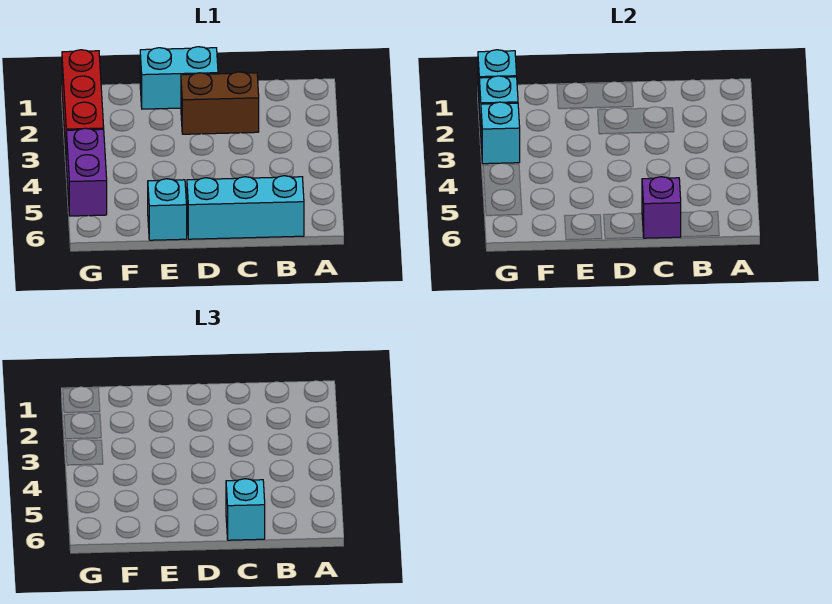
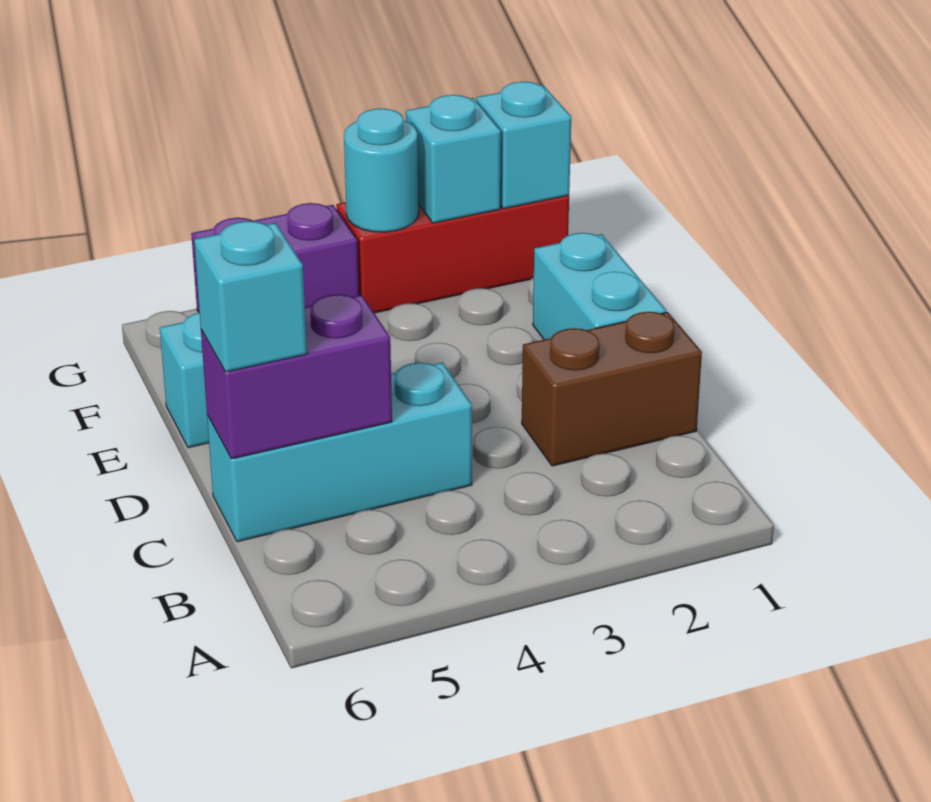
cyan brick B6:D6 level 1 -> cyan brick C4:C6 level 1
brown brick C2:D2 level 1 -> brown brick C1:C2 level 1
purple brick C6 level 2 -> purple brick C5:C6 level 2
cyan brick G3 level 2 -> cyan round brick G3 level 2

